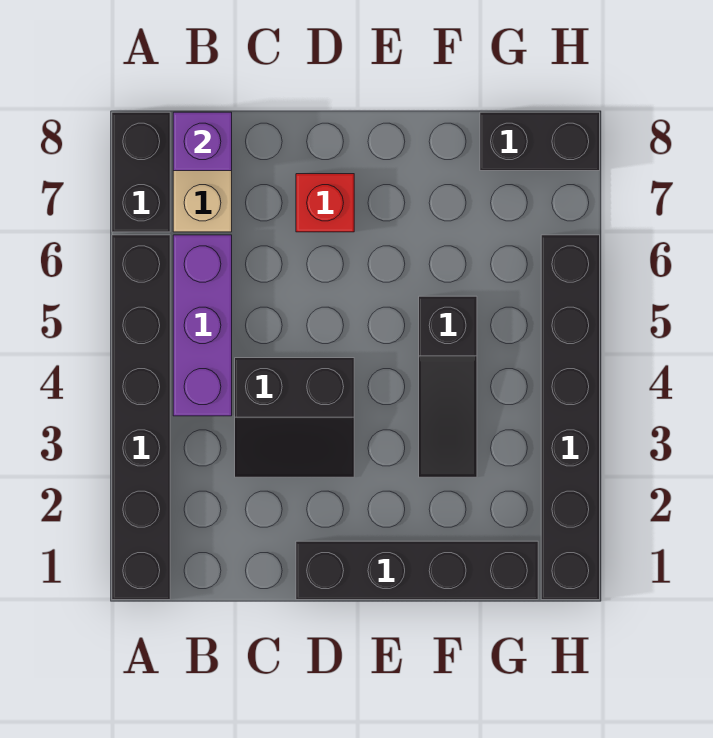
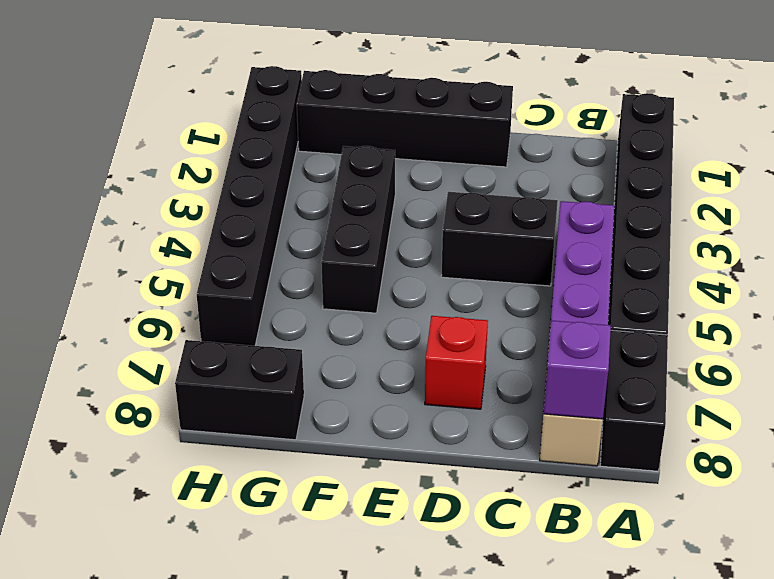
black slope F3:F5 level 1 top 5 -> black brick F3:F5 level 1

